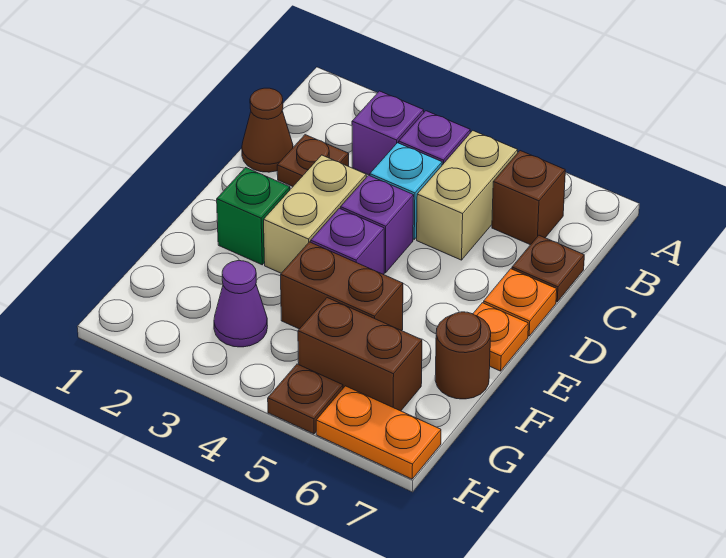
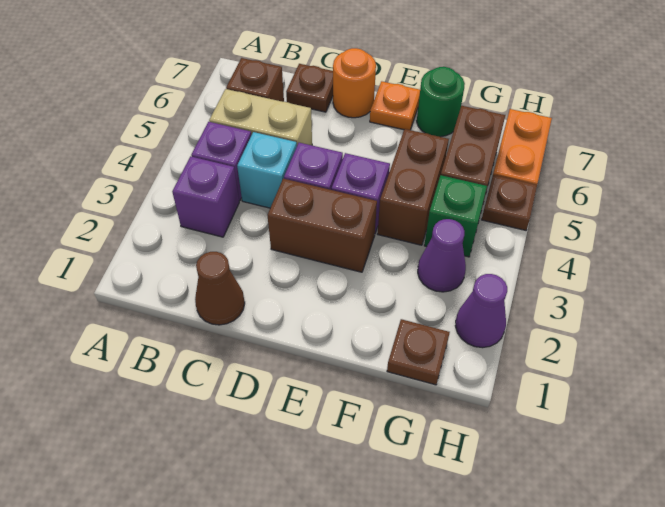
brown plate C2 level 1 -> brown plate G1 level 1
tan brick D3:E3 level 1 -> brown brick D3:E3 level 1
orange plate D7 level 1 -> orange round brick D7 level 1
green brick E2 level 1 -> green brick G4 level 1
brown round brick F7 level 1 -> green round brick F7 level 1
none -> purple cone H2 level 1

